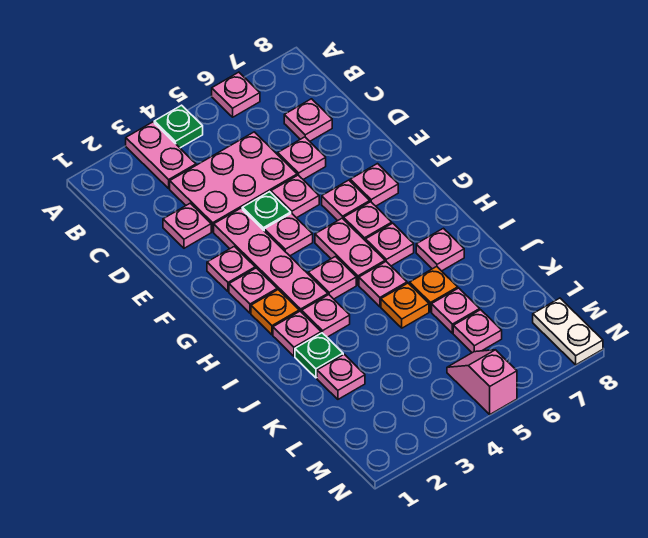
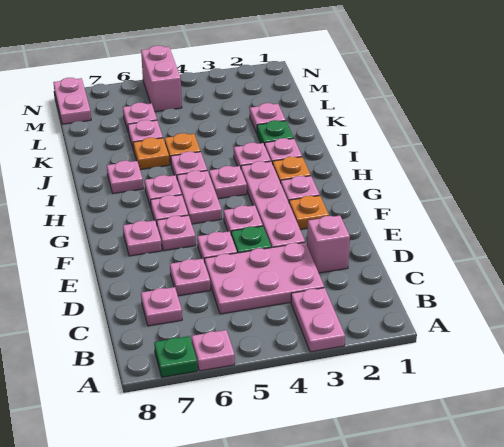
green plate A4 level 1 -> green plate A7 level 1
pink plate D2 level 1 -> pink brick D2 level 1
pink plate F2 level 1 -> orange plate F2 level 1
pink slope M5:N5 level 1 top N -> pink brick M5:N5 level 1
white plate M8:N8 level 1 -> pink plate M8:N8 level 1

